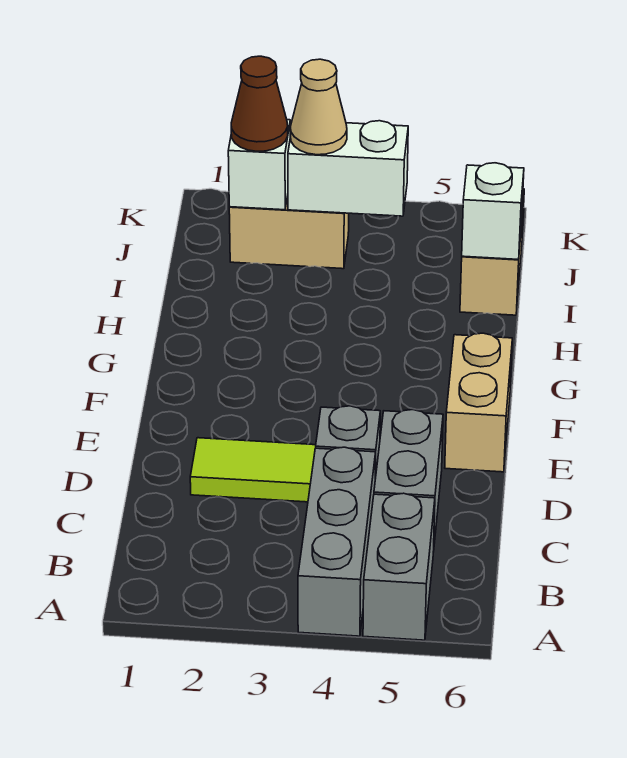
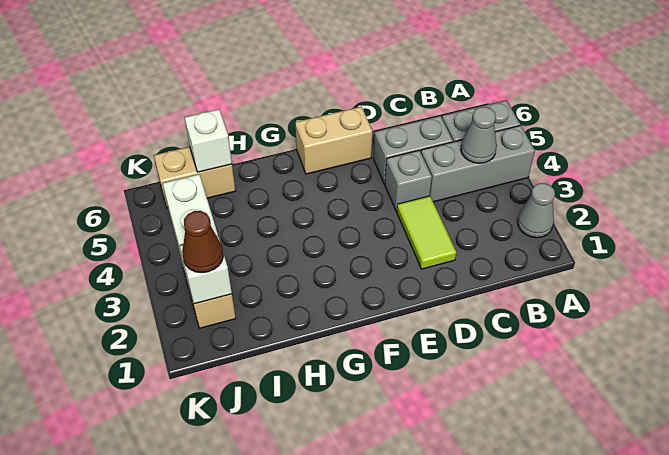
none -> grey cone A2 level 1
none -> grey cone B4 level 2
tan cone J3 level 3 -> none

